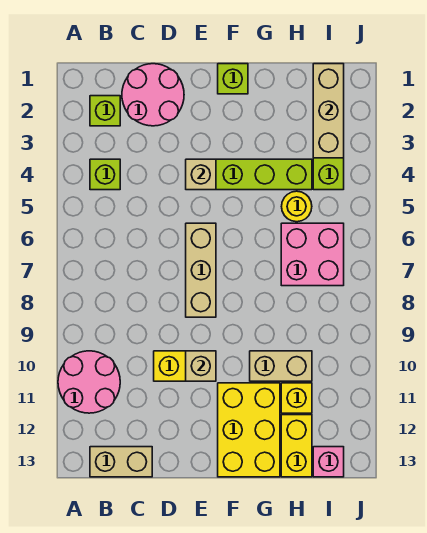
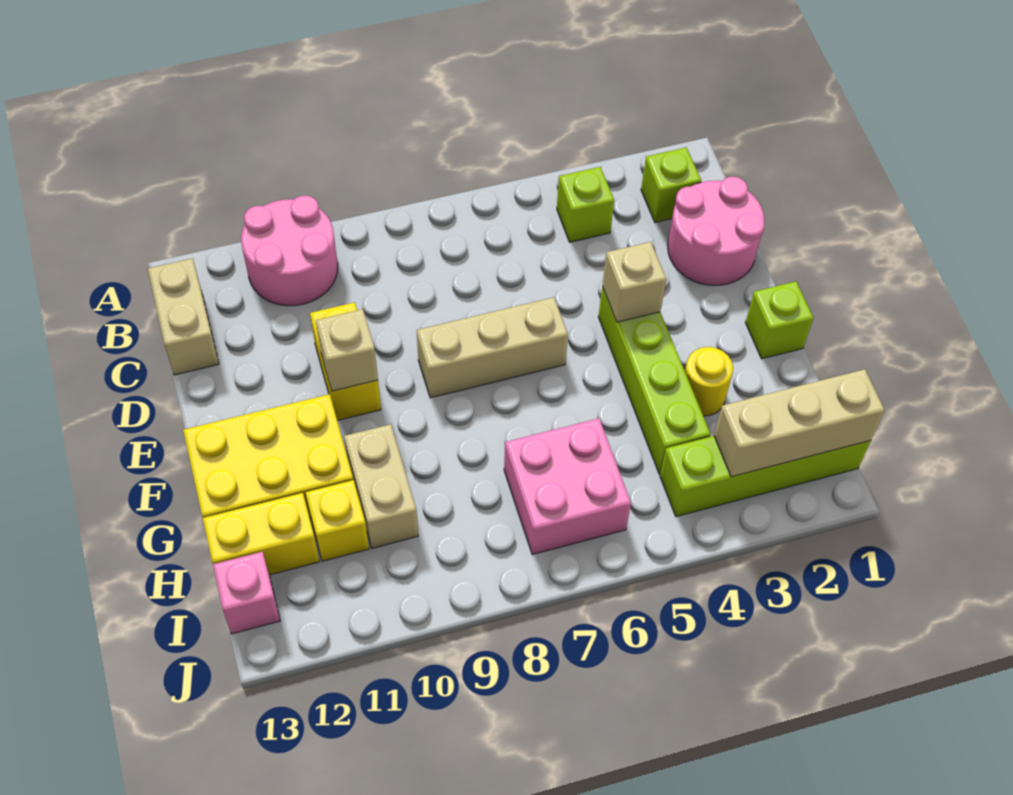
yellow round brick H5 level 1 -> yellow round brick G3 level 1

